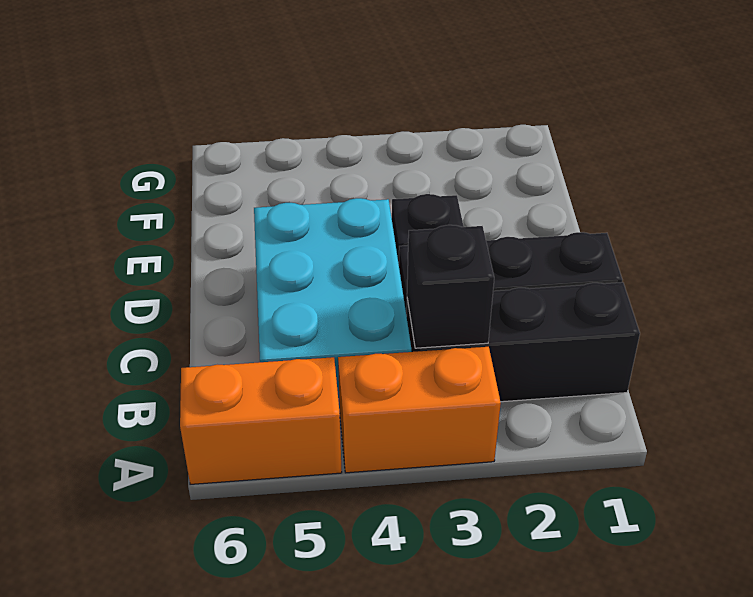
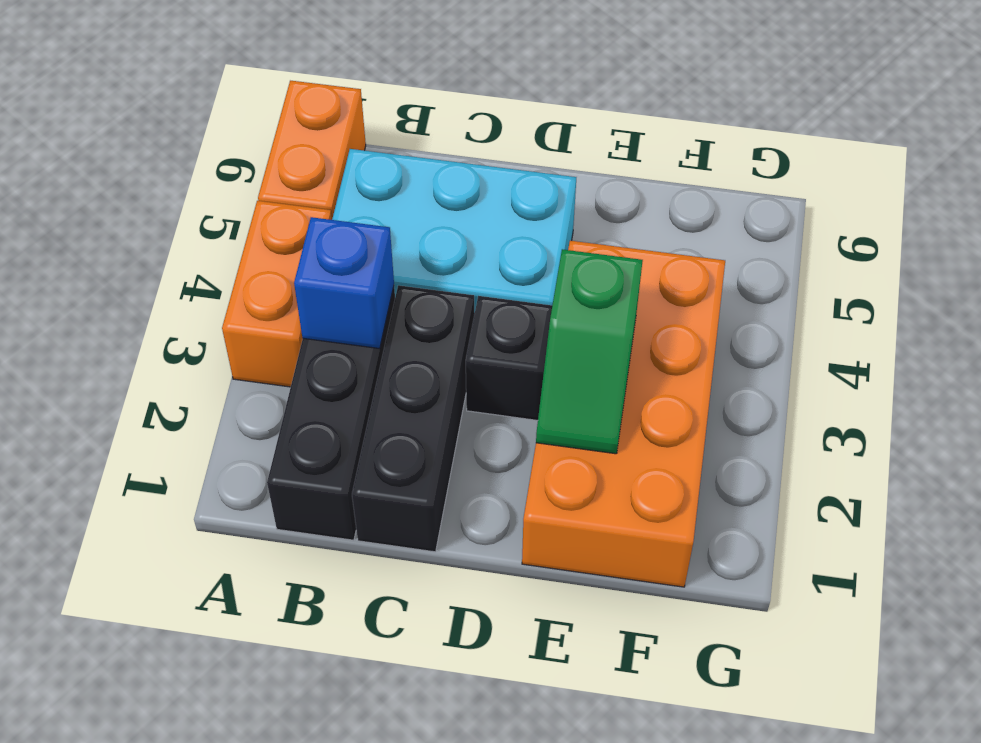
black brick B3 level 2 -> blue brick B3 level 2
none -> orange brick E1:F4 level 1
none -> green slope E2:E3 level 2 top 3

